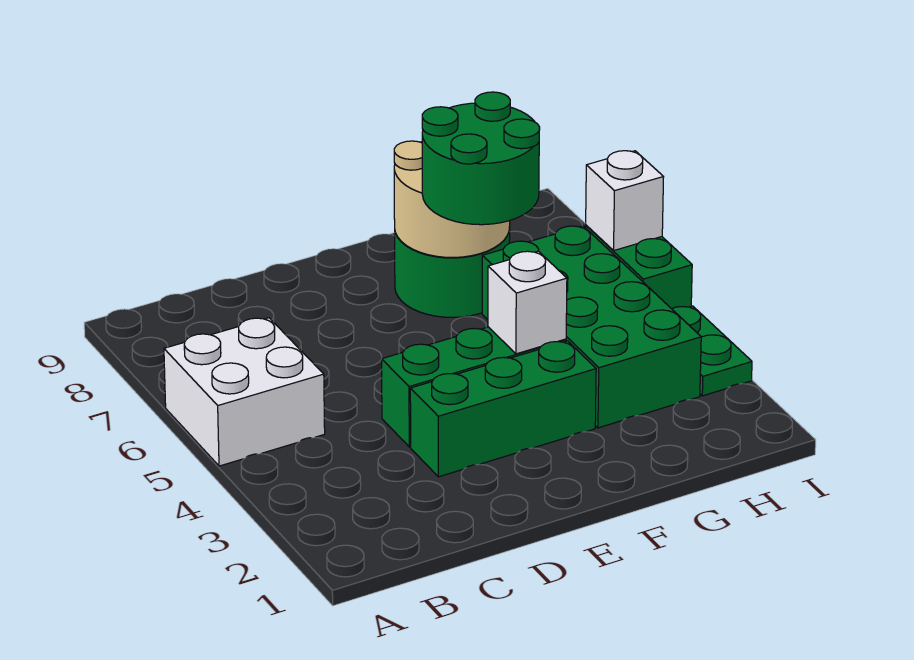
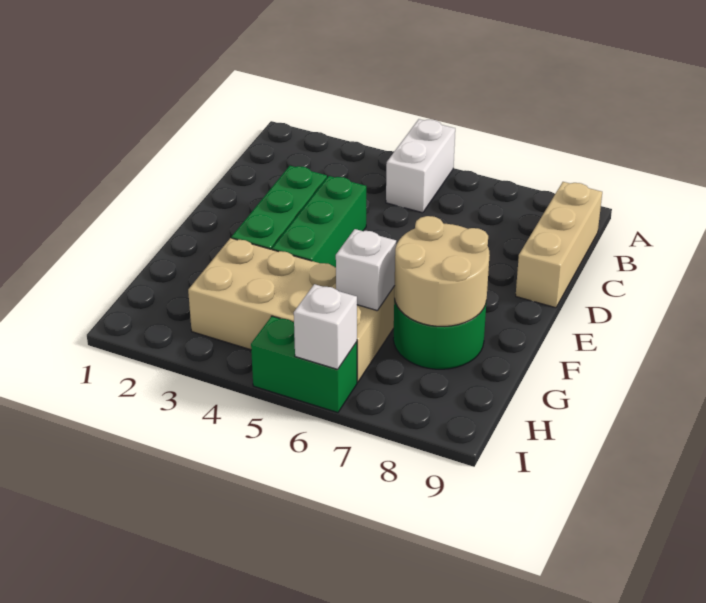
white brick A5:B6 level 1 -> white brick A5:B5 level 1
none -> tan brick B9:D9 level 1
white brick F4 level 2 -> white brick G6 level 2
green round brick F6:G7 level 3 -> none
green brick G3:H6 level 1 -> tan brick G3:H6 level 1
green plate I3:I4 level 1 -> none

